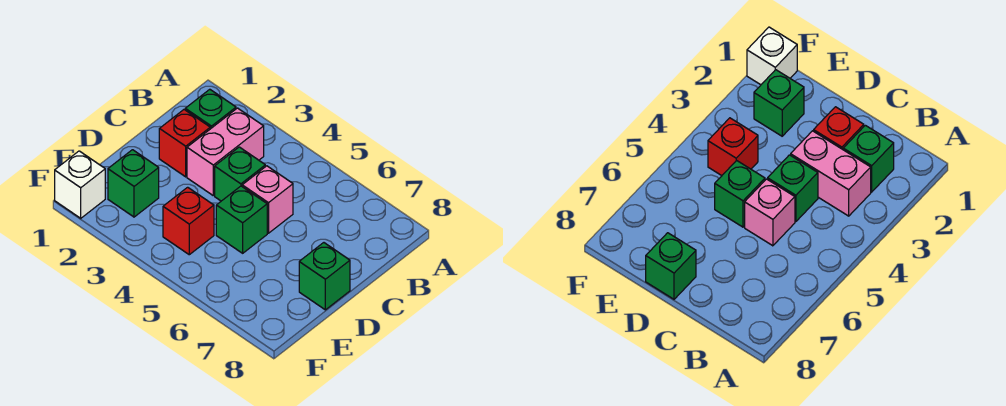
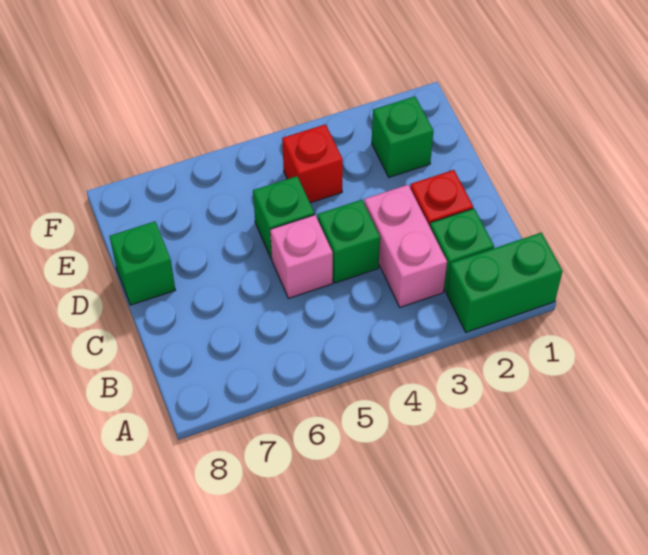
none -> green brick A1:A2 level 1
white brick F1 level 1 -> none

